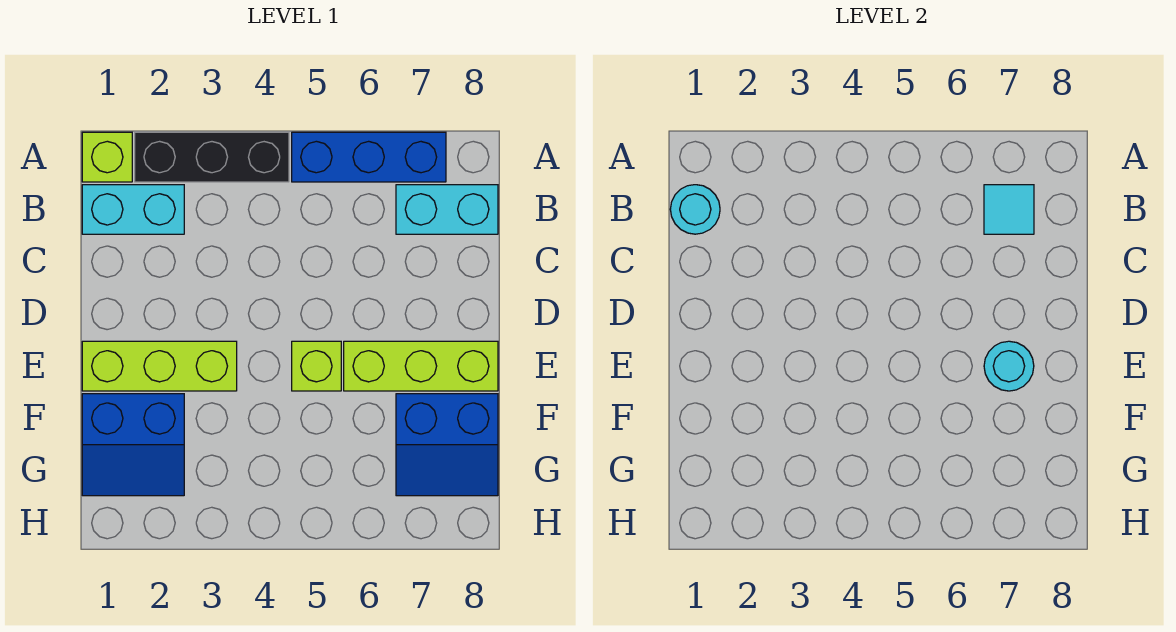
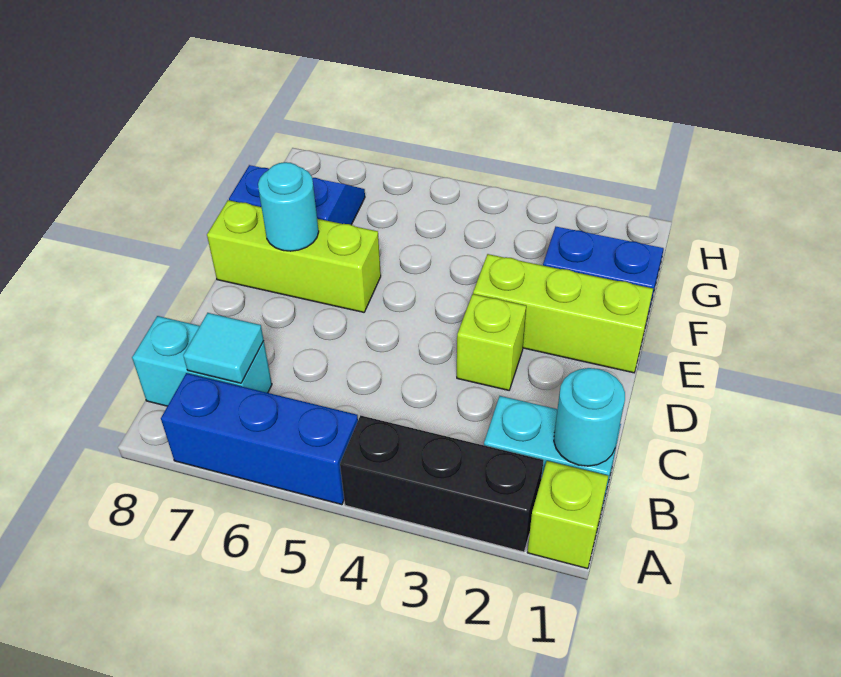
lime brick E5 level 1 -> lime brick D3 level 1

